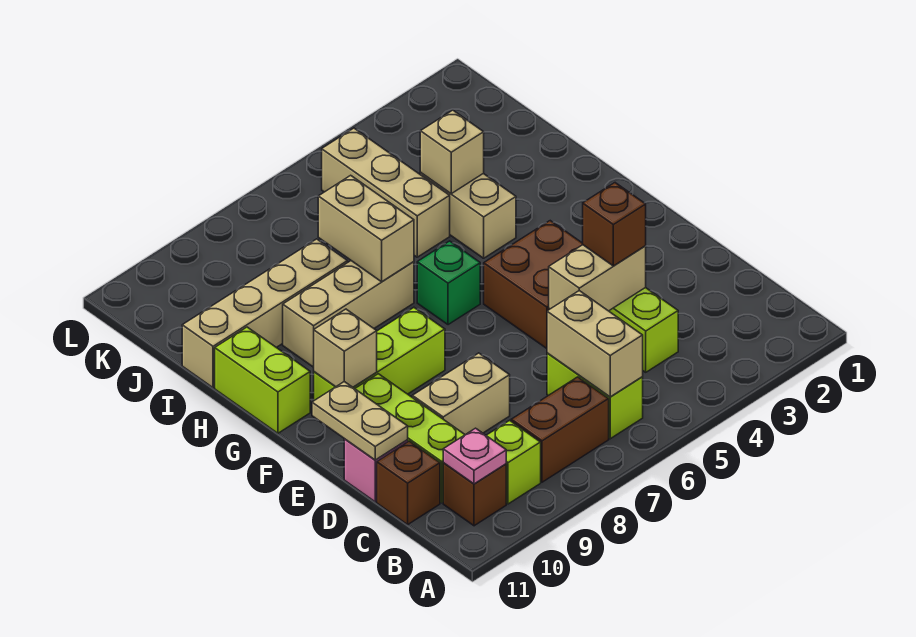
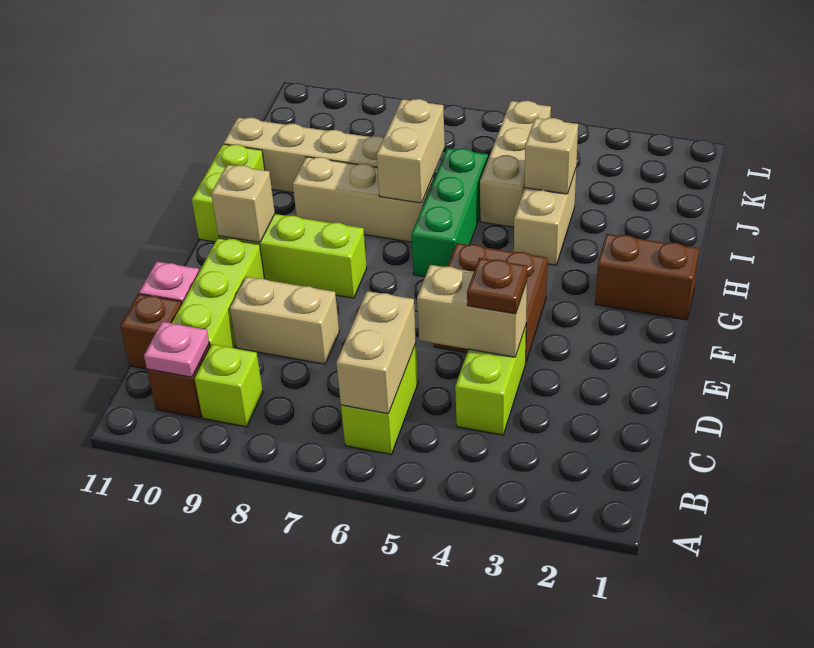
brown brick B7:B8 level 1 -> brown brick G1:G2 level 1
brown brick D4 level 3 -> brown plate D4 level 3
tan plate D11:E11 level 2 -> none
green brick G6 level 1 -> green brick G6:I6 level 1

